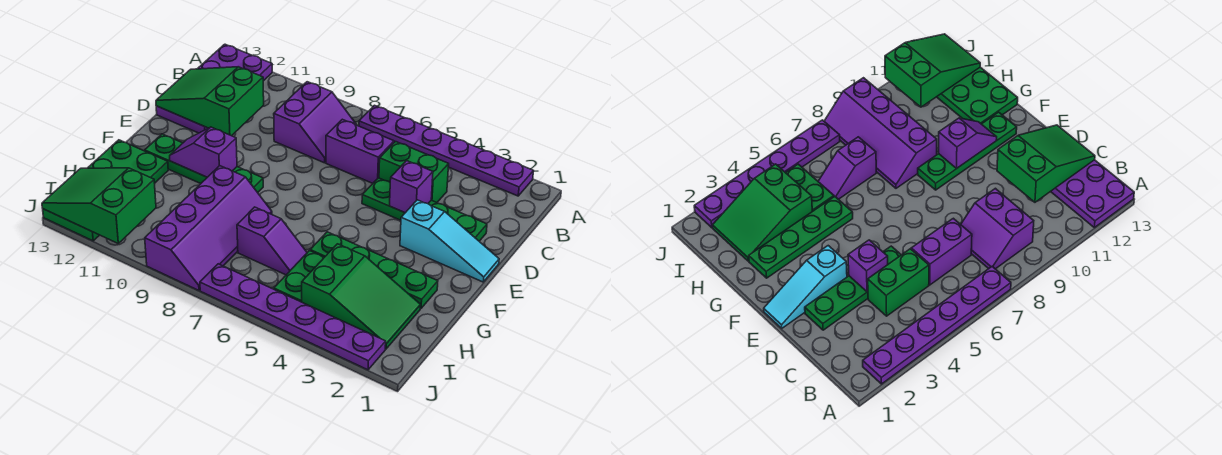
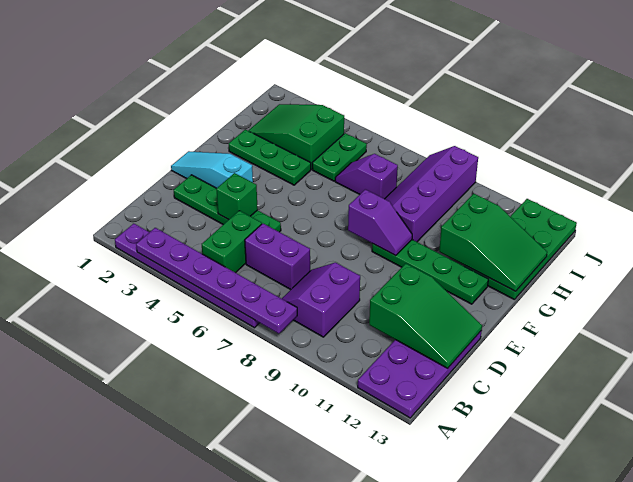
green brick C4:C5 level 1 -> green brick B5:C5 level 1
purple brick D4 level 2 -> green brick D4 level 2
purple slope F10:F11 level 2 top 10 -> purple slope F8:F9 level 2 top 8
green plate G2:G5 level 1 -> green plate G2:G4 level 1
green slope I11:J13 level 2 top 11 -> green slope G11:H13 level 2 top 11
purple plate J2:J7 level 1 -> purple plate A3:A8 level 2

